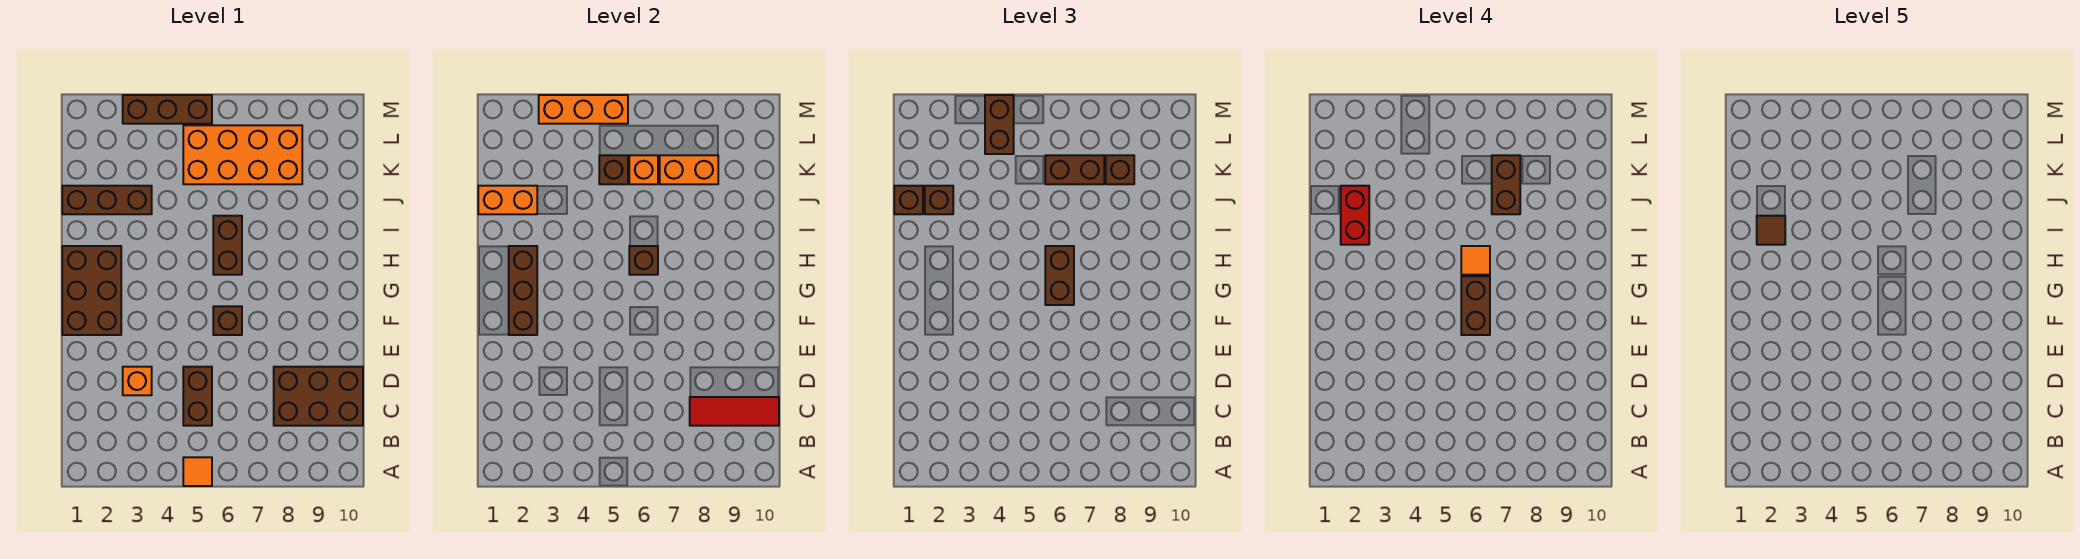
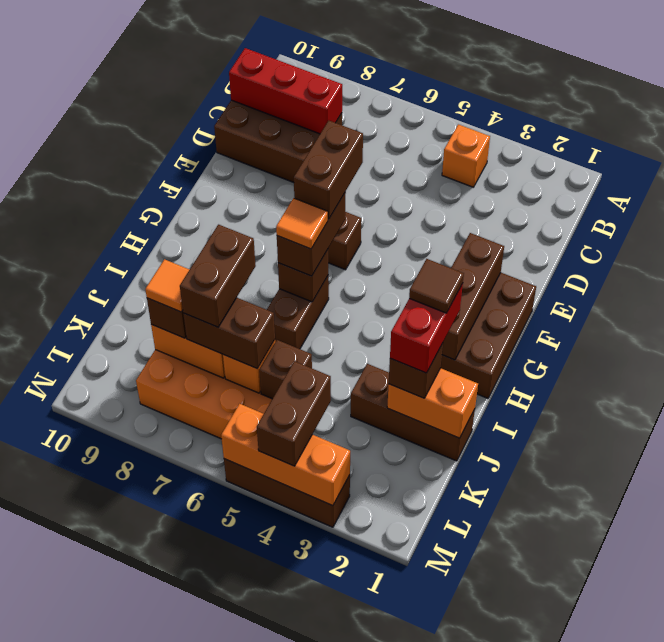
orange tile A5 level 1 -> orange tile K8 level 4
brown brick C5:D5 level 1 -> none
red tile C8:C10 level 2 -> red brick C8:C10 level 2
orange brick D3 level 1 -> orange brick B4 level 1
brown brick J1 level 3 -> none

